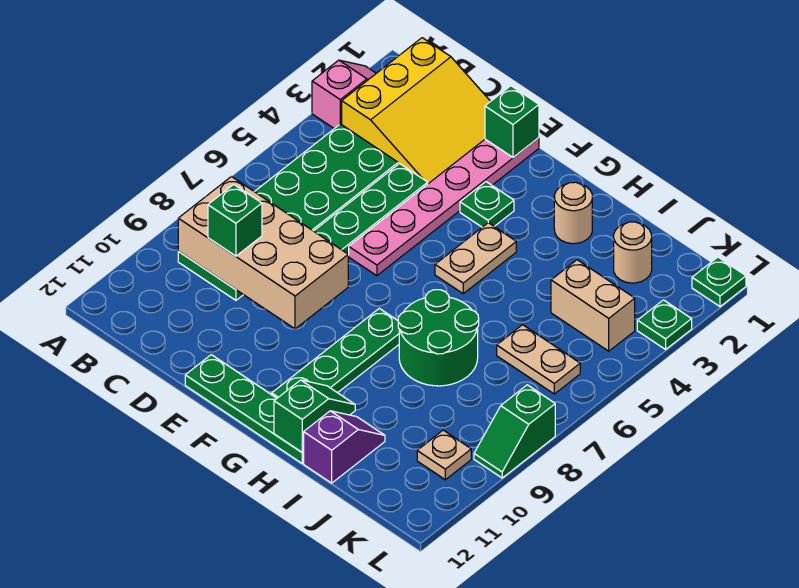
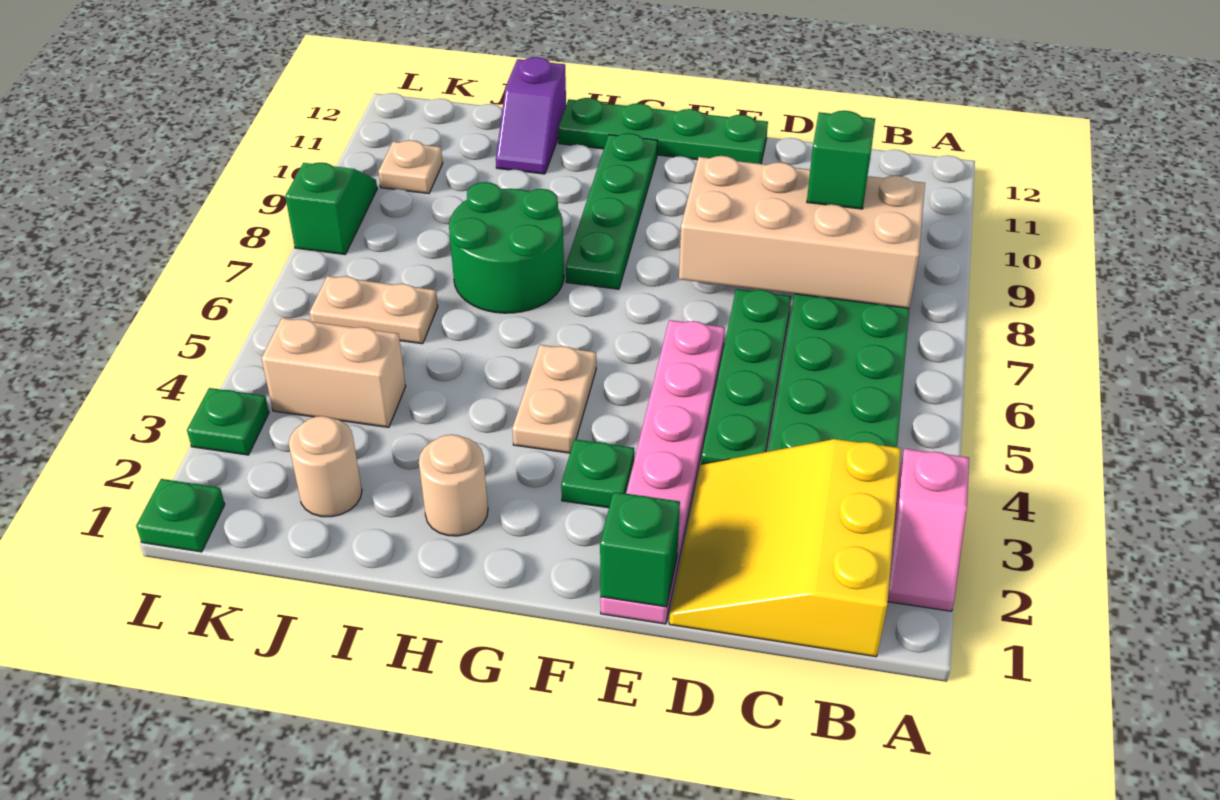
green slope H11:H12 level 2 top 12 -> none

